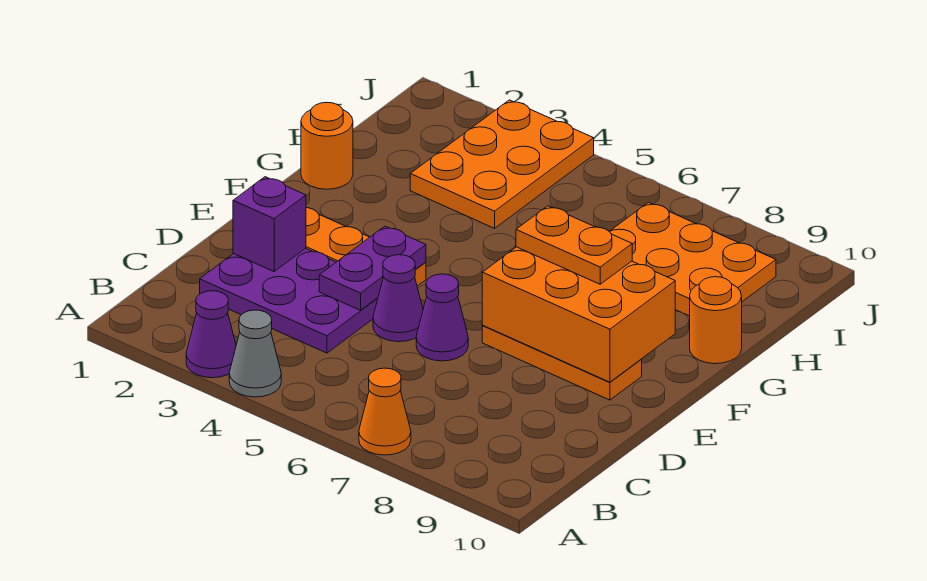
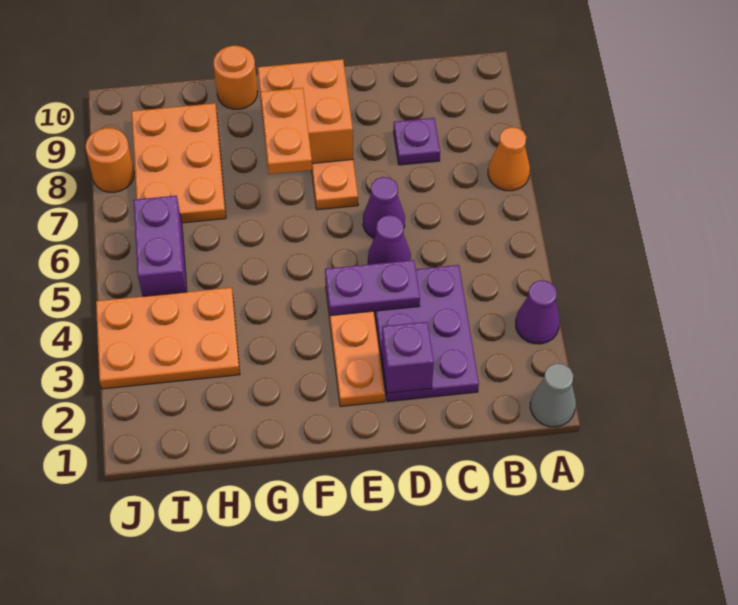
grey cone A4 level 1 -> grey cone A1 level 1
none -> purple plate C8 level 1
orange brick E7:F9 level 2 -> orange brick E8:F9 level 2
orange round brick G1 level 1 -> orange round brick J8 level 1
none -> purple brick I5:I6 level 1

